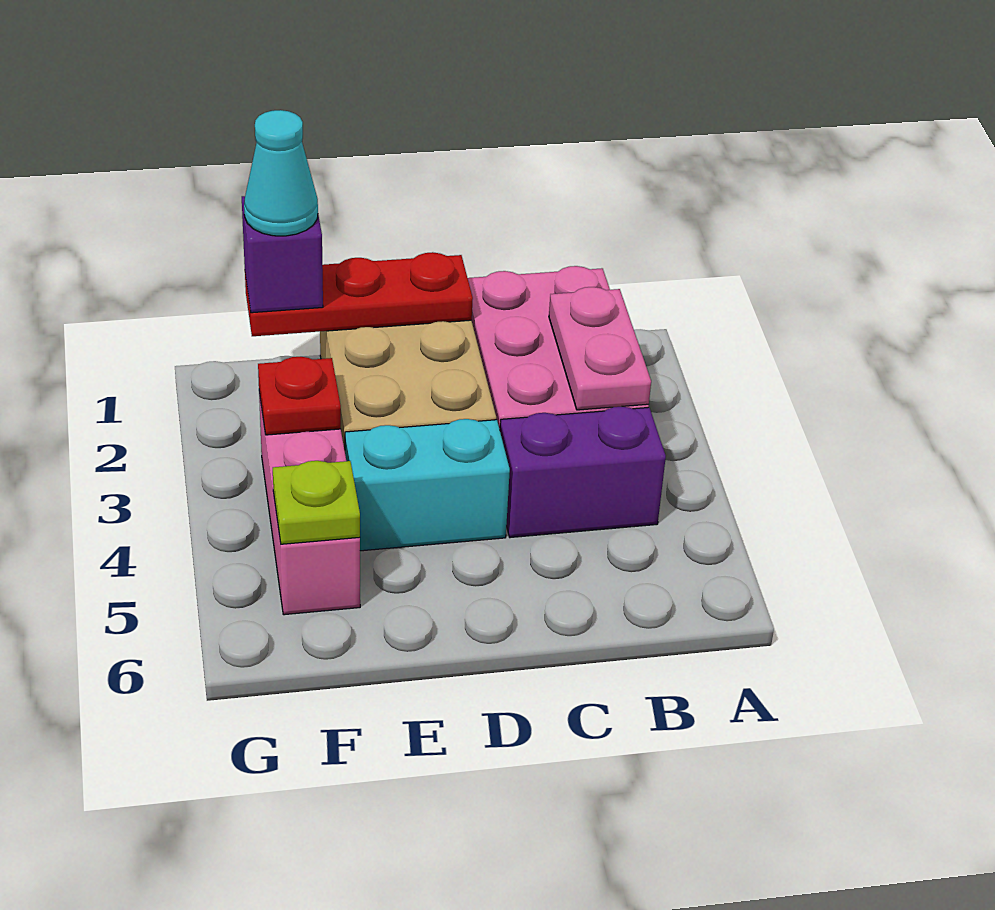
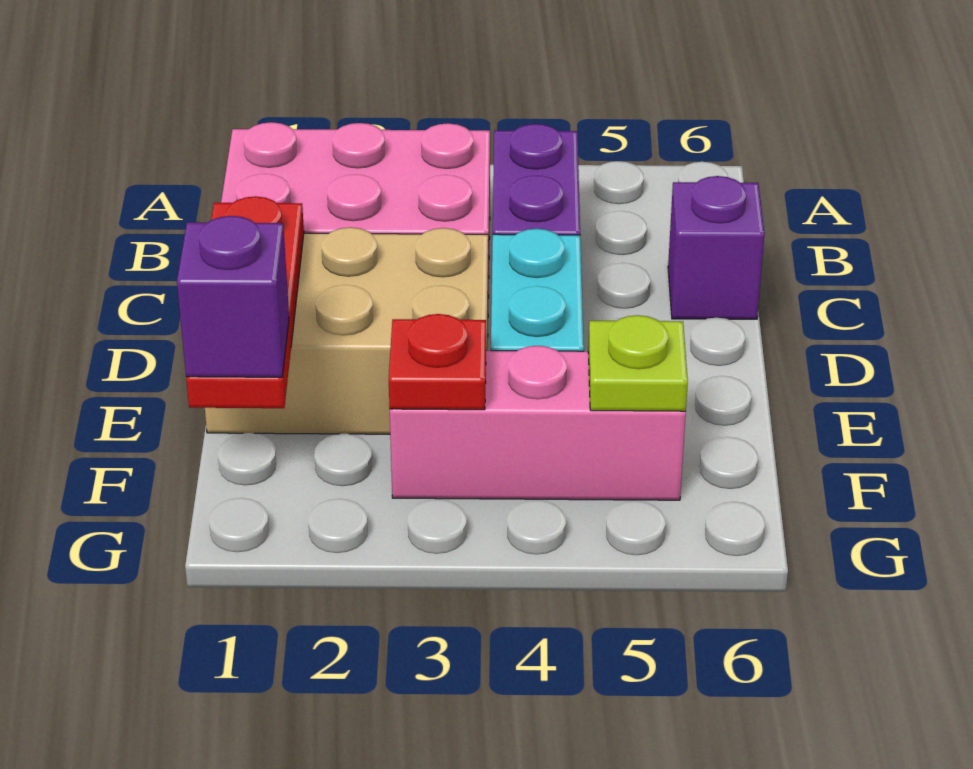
pink plate B2:B3 level 2 -> none
none -> purple brick C6 level 1
cyan cone F1 level 4 -> none

